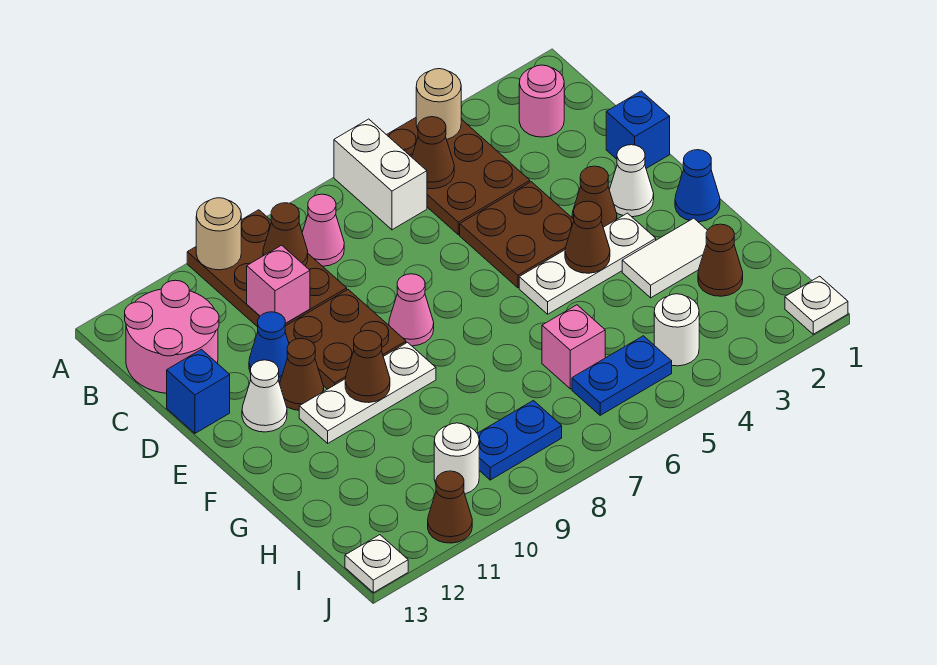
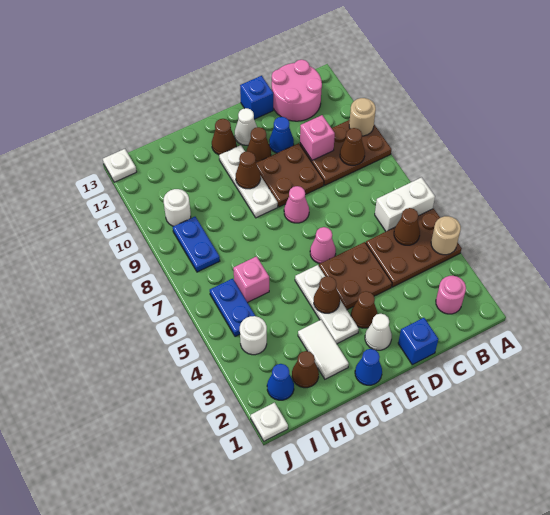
pink cone B8 level 1 -> pink cone E6 level 1
none -> blue cone I2 level 1
brown cone J11 level 1 -> brown cone F12 level 1

